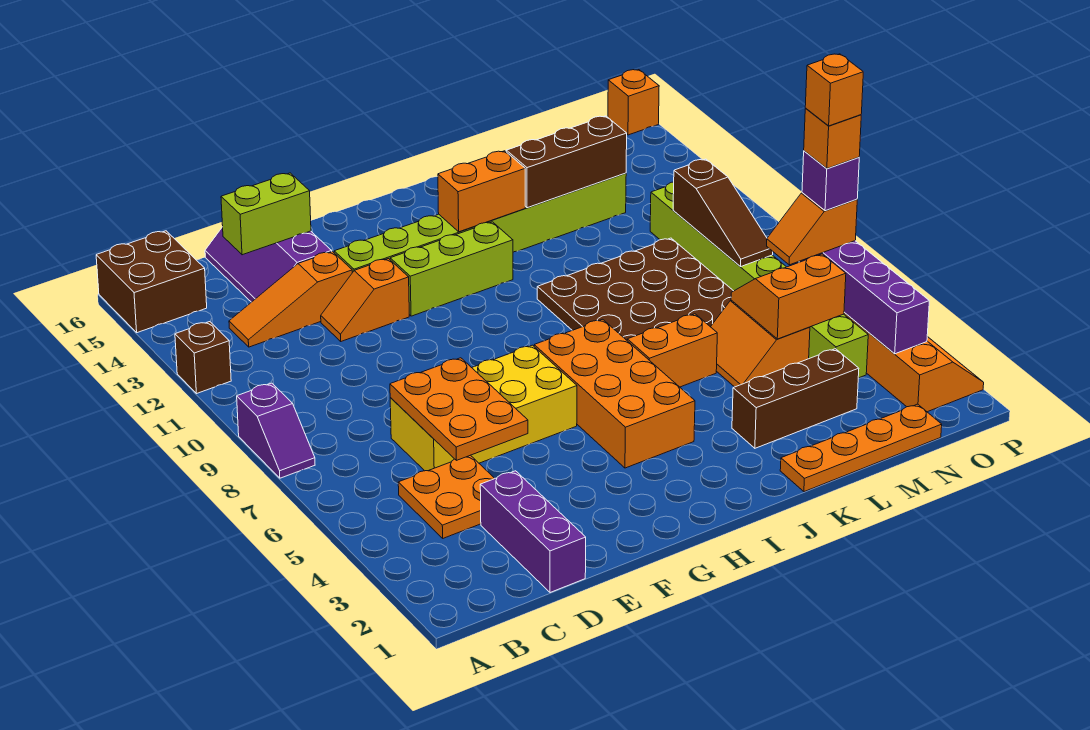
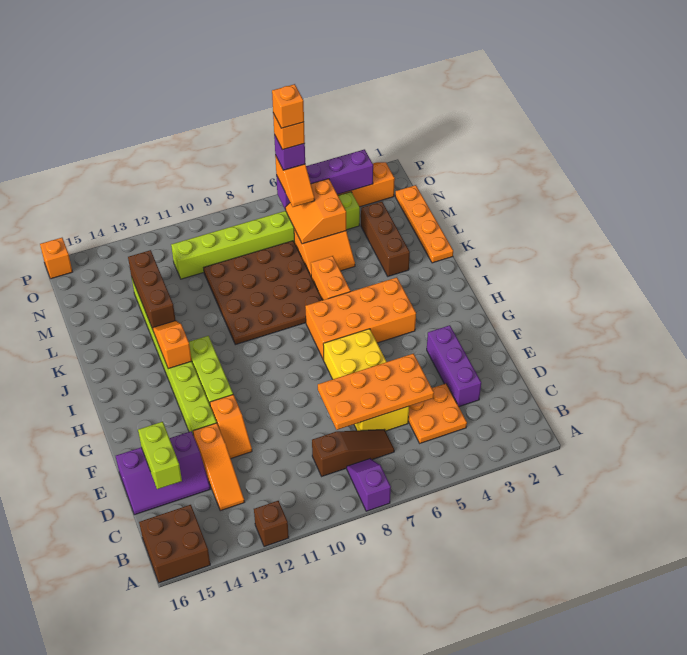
purple slope A8:A9 level 1 top 9 -> purple slope A8:B8 level 1 top A
purple brick D1:D3 level 1 -> purple brick D3:F3 level 1
orange plate D5:E7 level 2 -> orange plate D5:E8 level 2
orange brick I13:J13 level 2 -> orange slope I13:J13 level 2 top I
brown slope N8:N10 level 2 top 10 -> brown slope C7:C9 level 1 top 9

